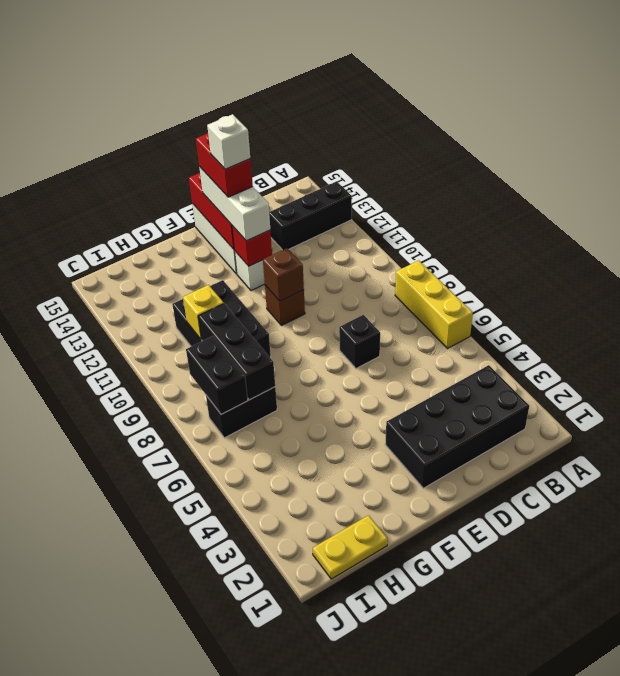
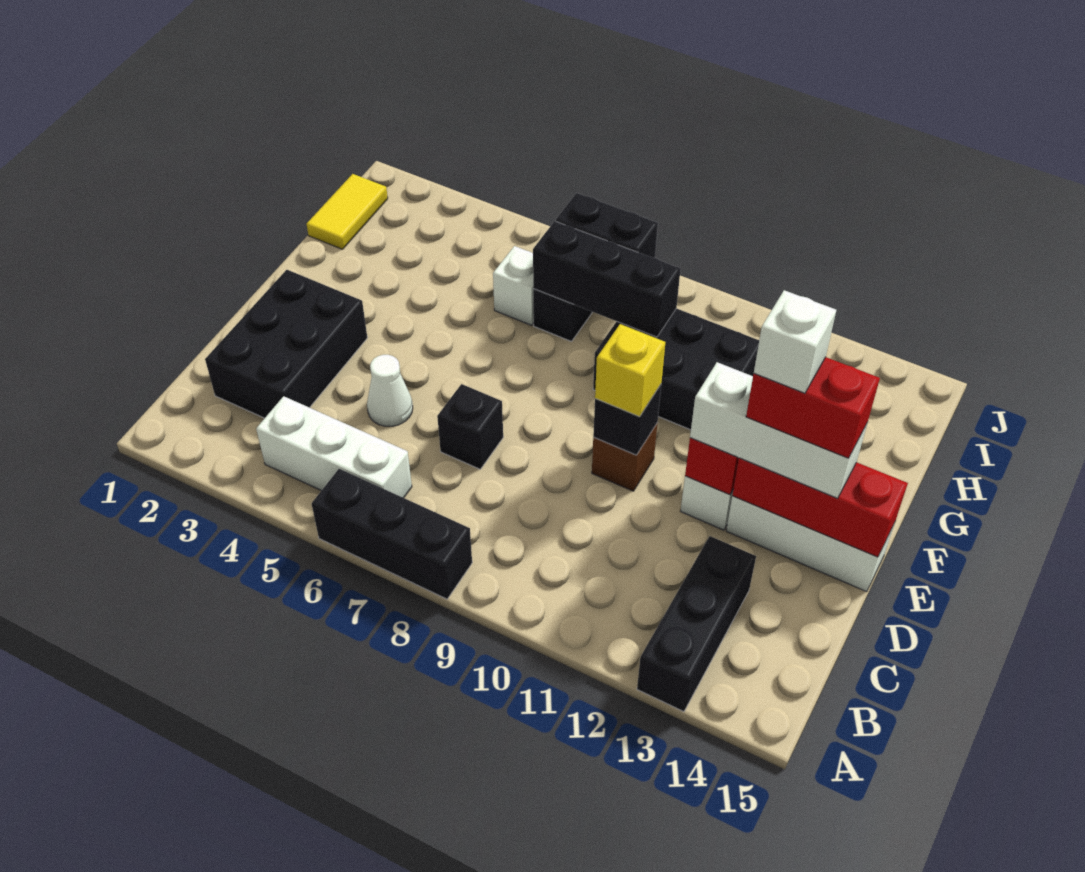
yellow brick A6:A8 level 1 -> black brick A6:A8 level 1
black brick B2:E3 level 1 -> black brick C2:E3 level 1
none -> white brick B4:B6 level 1
none -> white cone D5 level 1
brown brick E10 level 2 -> black brick E10 level 2
yellow plate H1:I1 level 1 -> yellow tile H1:I1 level 1
none -> white brick H6 level 1
yellow brick H10 level 2 -> yellow brick E10 level 3

